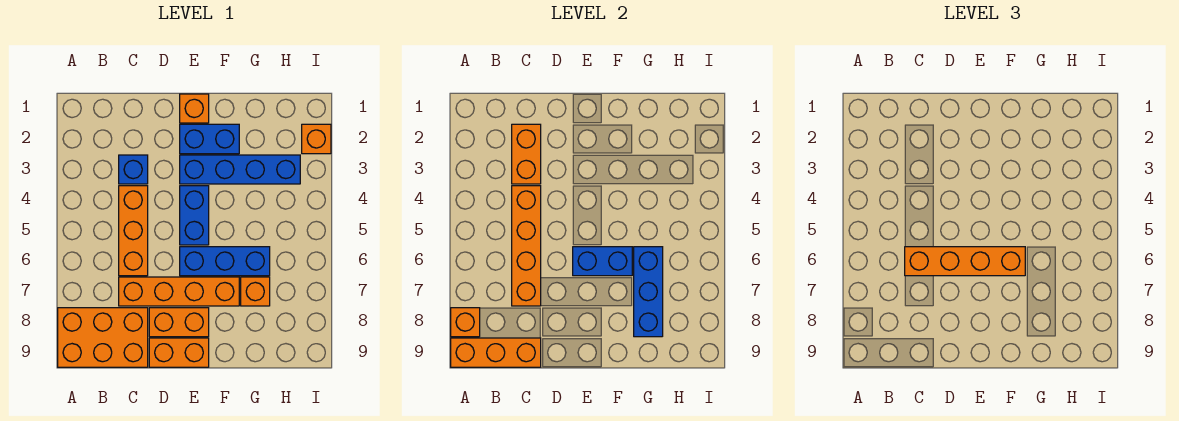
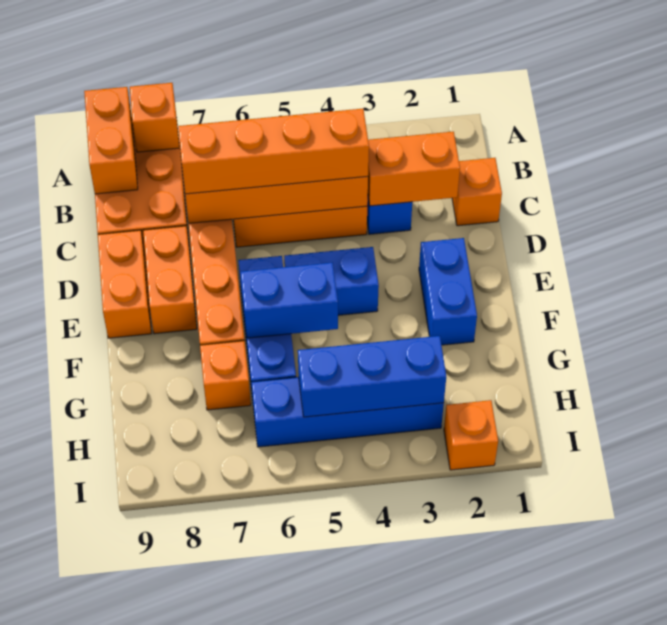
orange brick A9:C9 level 2 -> orange brick A9:B9 level 2
orange brick C6:F6 level 3 -> orange brick C4:C7 level 3
orange brick E1 level 1 -> orange brick C1 level 1
blue brick E3:H3 level 1 -> blue brick H3:H6 level 1
blue brick E6:F6 level 2 -> blue brick F5:F6 level 2
blue brick G6:G8 level 2 -> blue brick H3:H5 level 2

